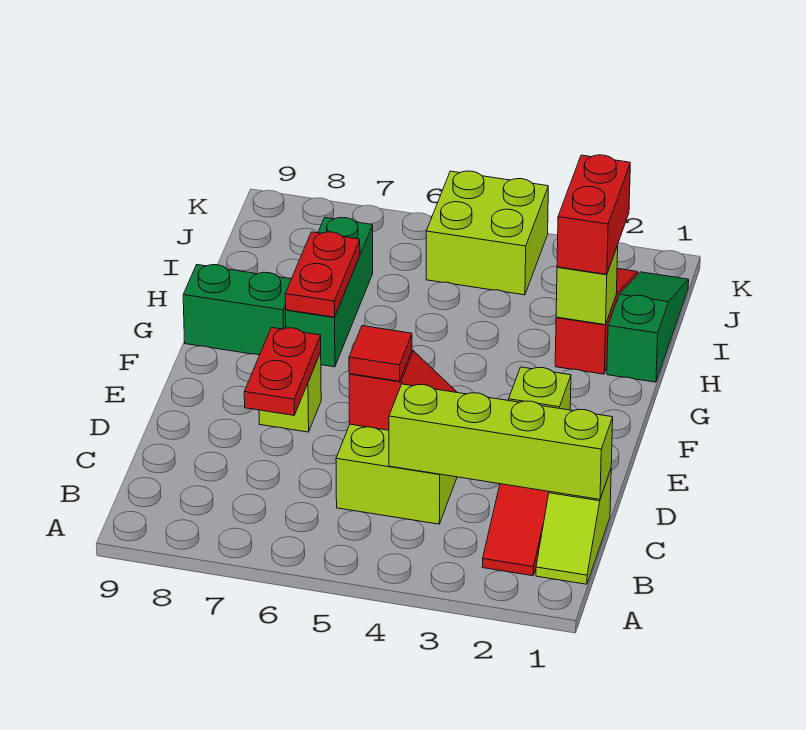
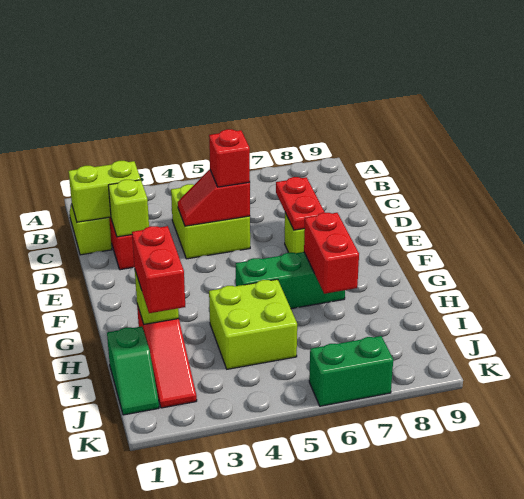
lime brick C1:C4 level 2 -> lime brick C1:C2 level 2
red tile D5 level 3 -> red brick D5 level 3
green brick G7:I7 level 1 -> green brick G5:G7 level 1
red plate G7:H7 level 2 -> red brick G7:H7 level 2
green brick G8:G9 level 1 -> green brick K6:K7 level 1
green slope H1:J1 level 1 top H -> green slope I1:J1 level 1 top I
lime brick J4:K5 level 1 -> lime brick H4:I5 level 1

